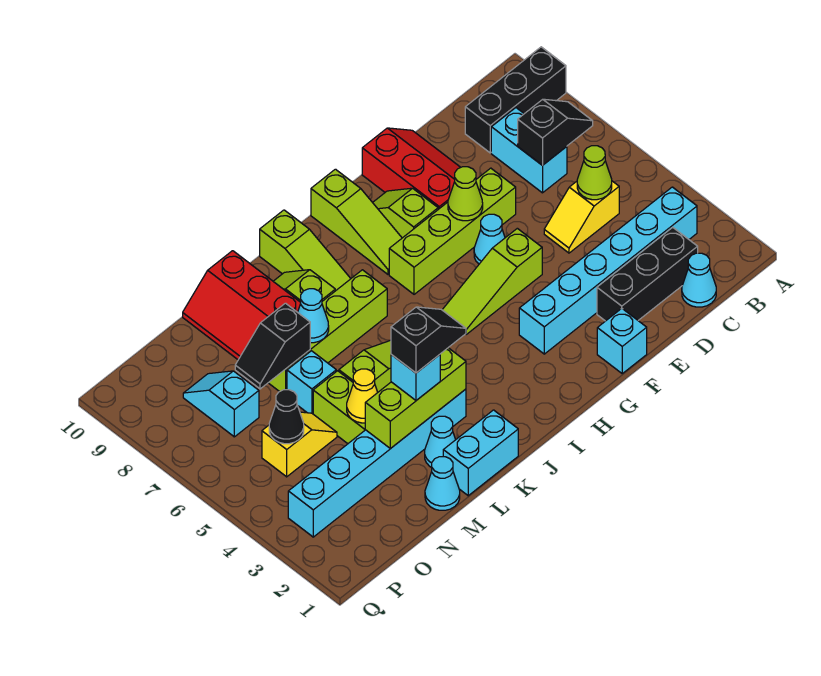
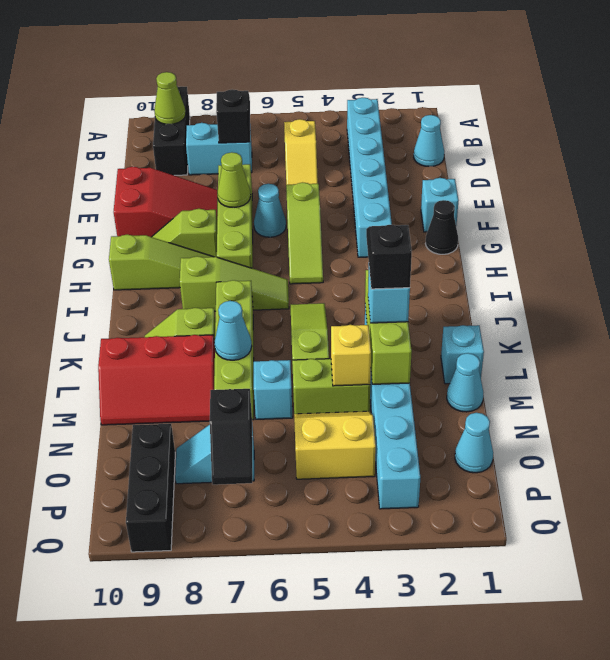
black brick C2:E2 level 1 -> black brick O9:Q9 level 1
lime cone C5 level 2 -> lime cone B9 level 2
red slope E8:F10 level 1 top F -> red slope E8:F10 level 1 top 10
lime slope J8:J10 level 1 top 10 -> lime slope I6:I8 level 1 top 8
cyan brick K1:L1 level 1 -> cyan brick L1 level 1
cyan cone L2 level 1 -> cyan cone O1 level 1
yellow cone M4 level 2 -> yellow brick M4 level 2
black slope M7:N7 level 2 top M -> black slope O7:P7 level 2 top O
yellow slope N5:O5 level 1 top O -> yellow slope N4:O5 level 1 top O
black cone O5 level 2 -> black cone G1 level 1

